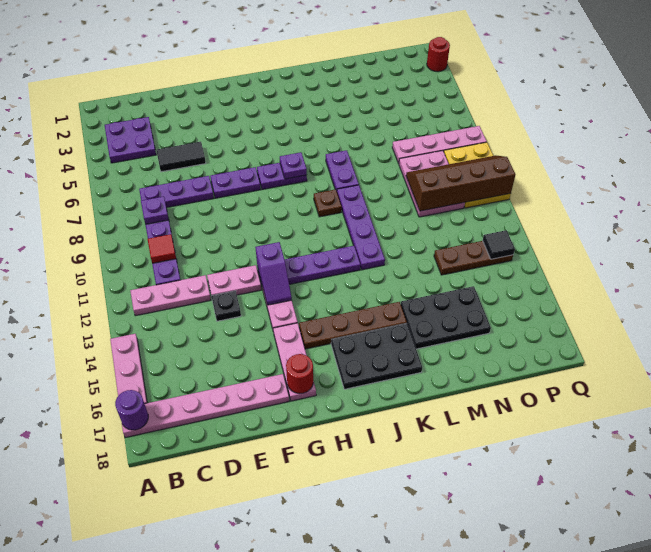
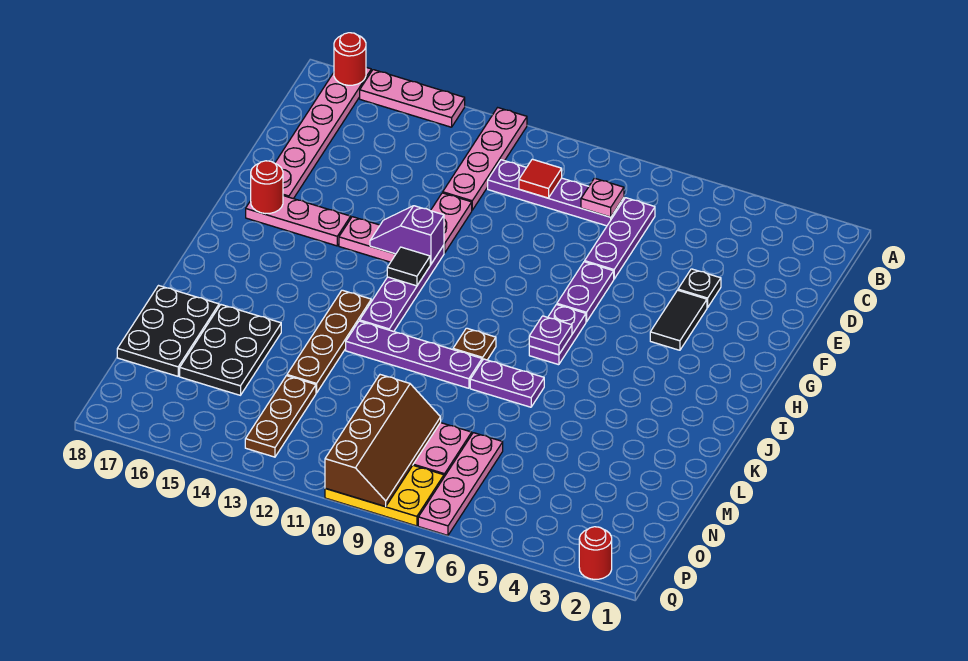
purple round brick A17 level 2 -> red round brick A17 level 2
purple plate B3:C4 level 1 -> none
pink plate B12:D12 level 1 -> pink plate A12:D12 level 1
purple plate C8 level 2 -> pink plate C8 level 2
black tile D5:E5 level 1 -> black tile F4:G4 level 1
black plate E13 level 1 -> black plate E4 level 1
brown plate H15:K15 level 1 -> brown plate J13:M13 level 1
black plate I16:K17 level 1 -> black plate L17:N18 level 1
black tile P13 level 2 -> black tile H12 level 2

